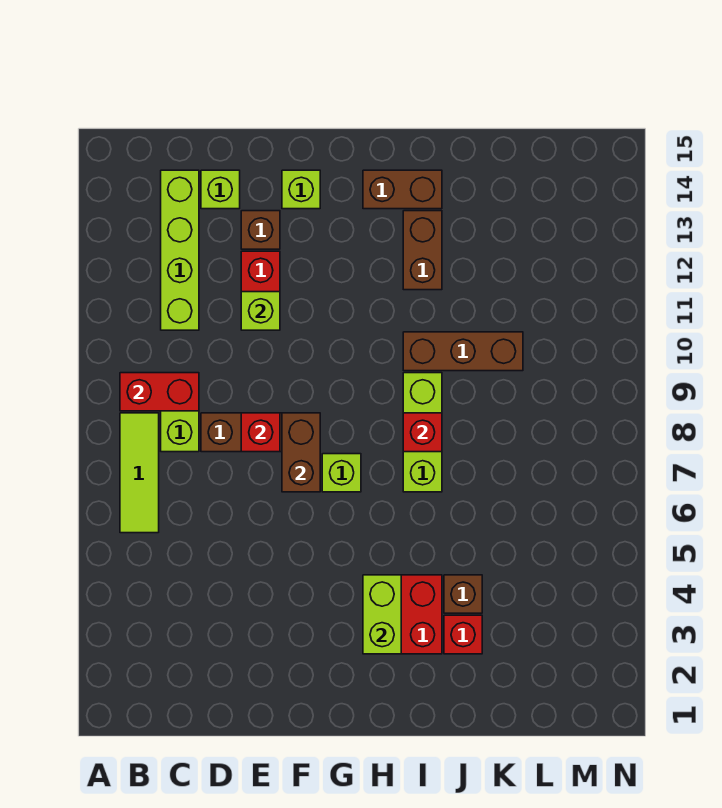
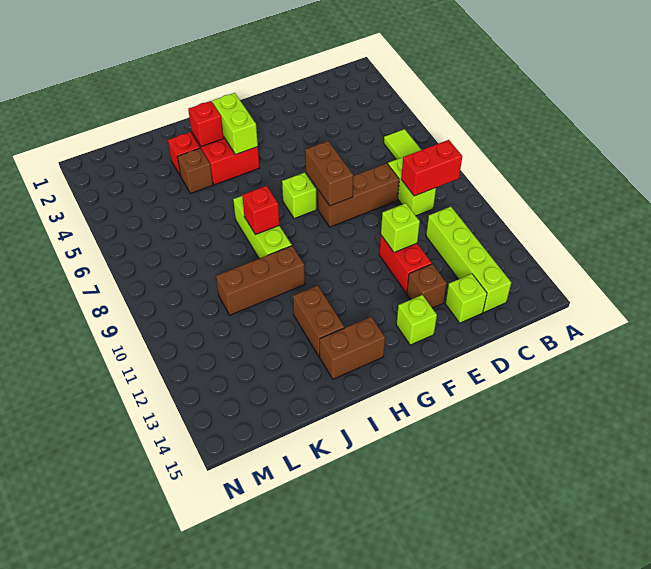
red brick E8 level 2 -> red brick I3 level 2

